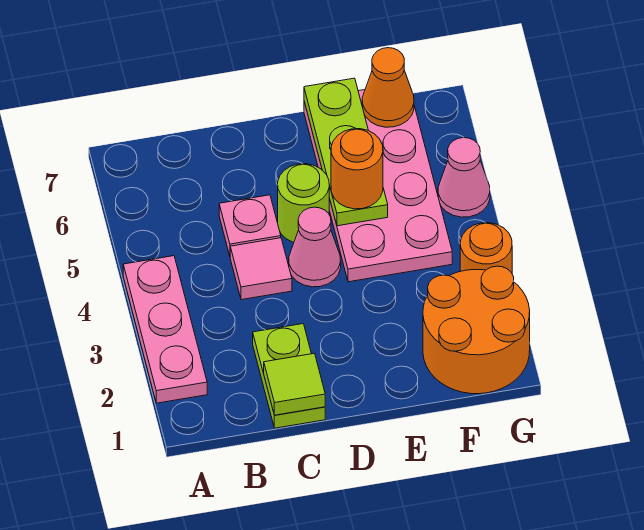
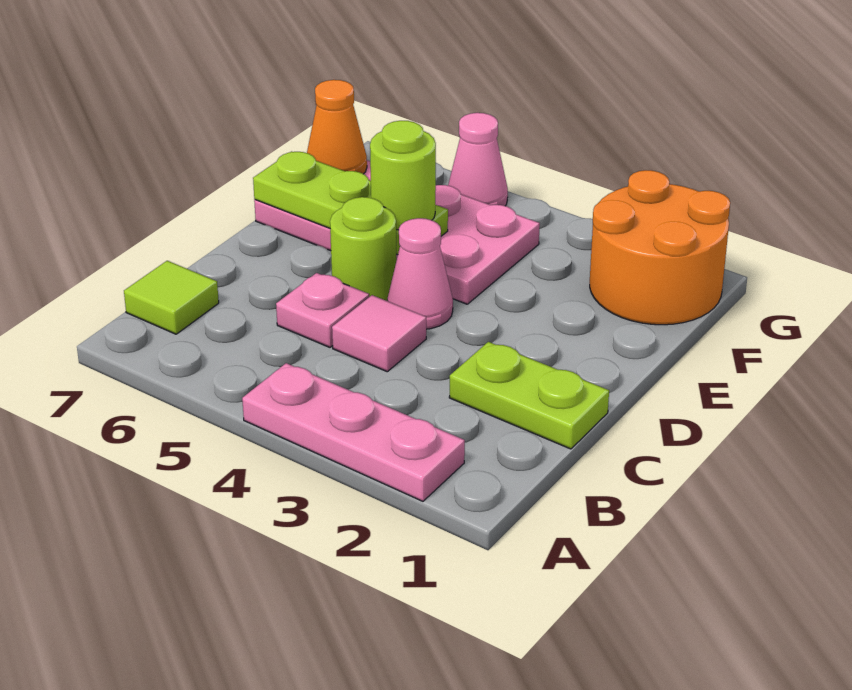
lime tile C1 level 2 -> lime tile B7 level 1
orange round brick E5 level 3 -> lime round brick E5 level 3
orange round brick G3 level 1 -> none

